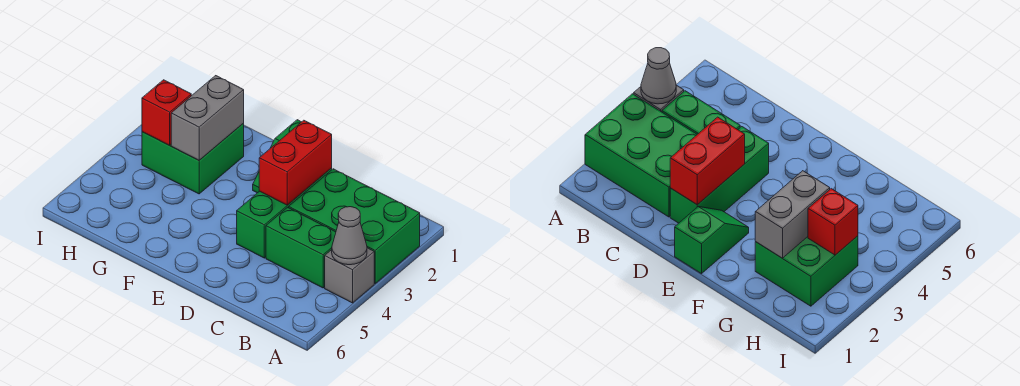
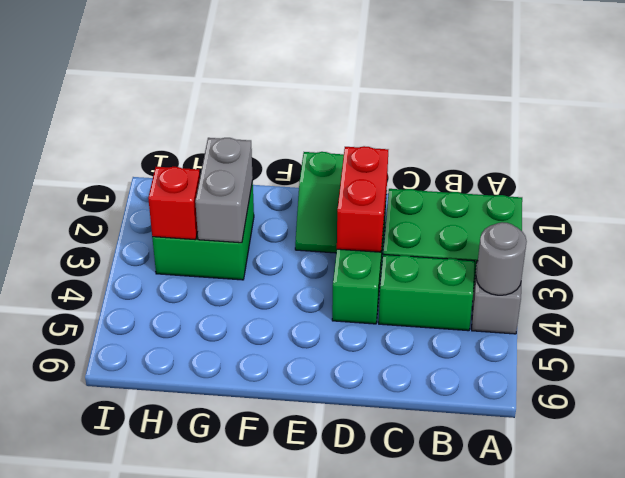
grey cone A4 level 2 -> grey round brick A4 level 2

